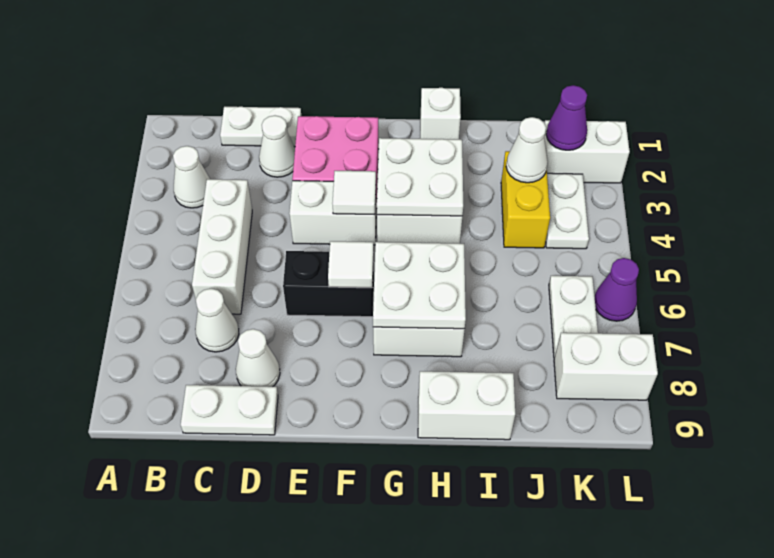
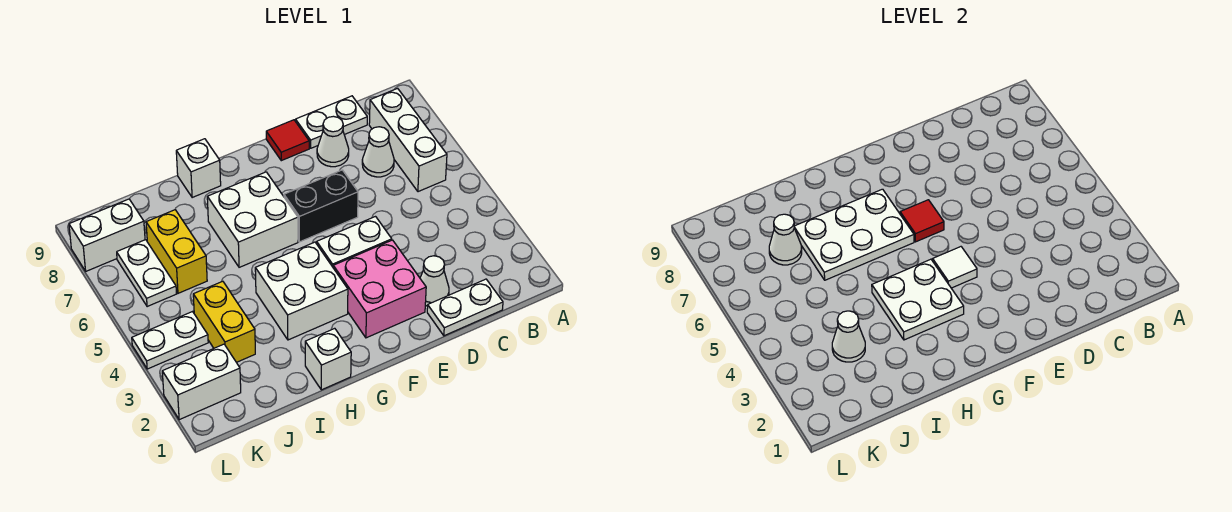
white cone B3 level 1 -> white cone J7 level 2
white brick C4:C6 level 1 -> white brick B6:B8 level 1
none -> red tile E9 level 1
white tile F6 level 2 -> red tile F6 level 2
white plate G6:H7 level 2 -> white plate G6:I7 level 2
white brick H9:I9 level 1 -> white brick H9 level 1
none -> yellow brick J6:J7 level 1
purple cone K2 level 2 -> none
white plate K3:K4 level 1 -> white plate K4:L4 level 1
purple cone L6 level 1 -> none

